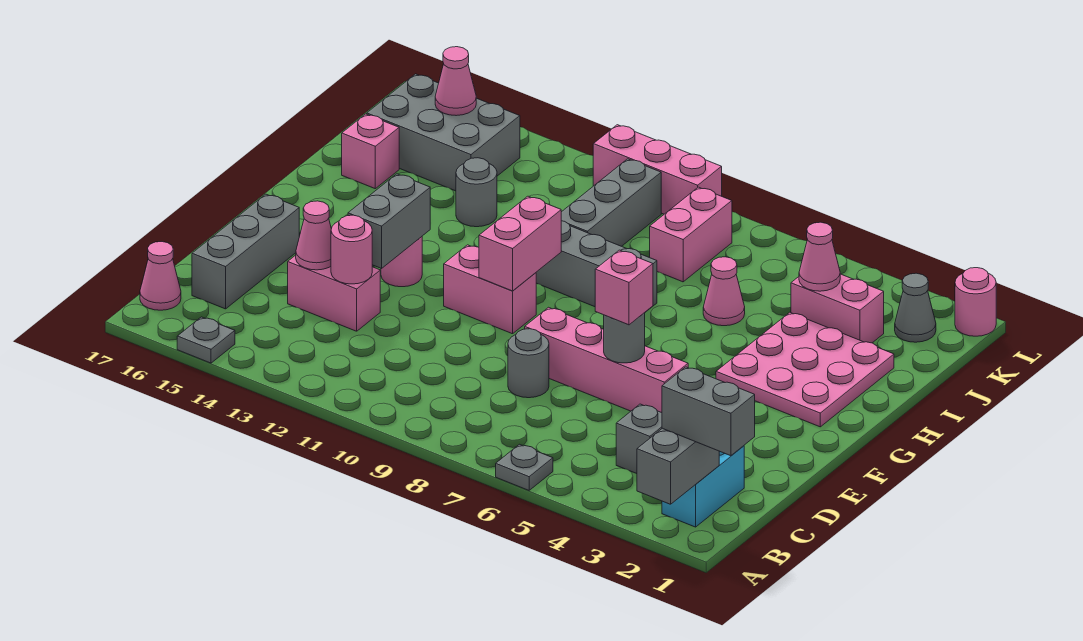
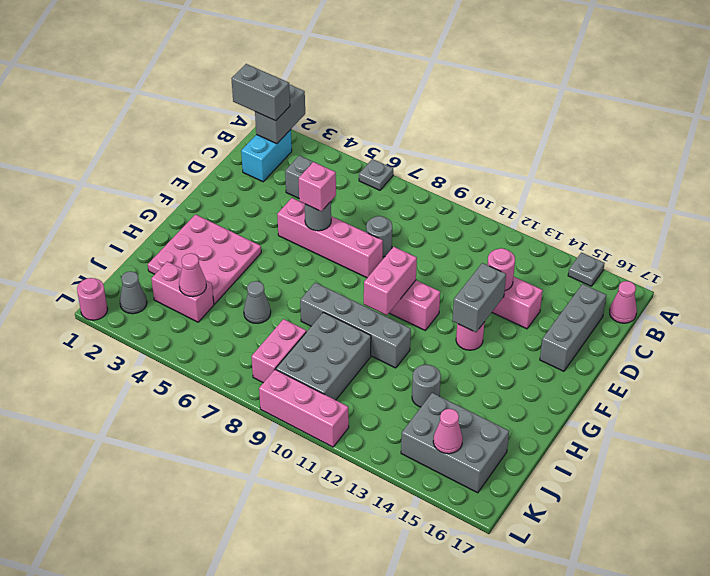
pink cone D14 level 2 -> none
pink cone I6 level 1 -> grey cone I6 level 1
grey brick I10:K10 level 1 -> grey brick I9:K10 level 1
pink brick I16 level 1 -> none

